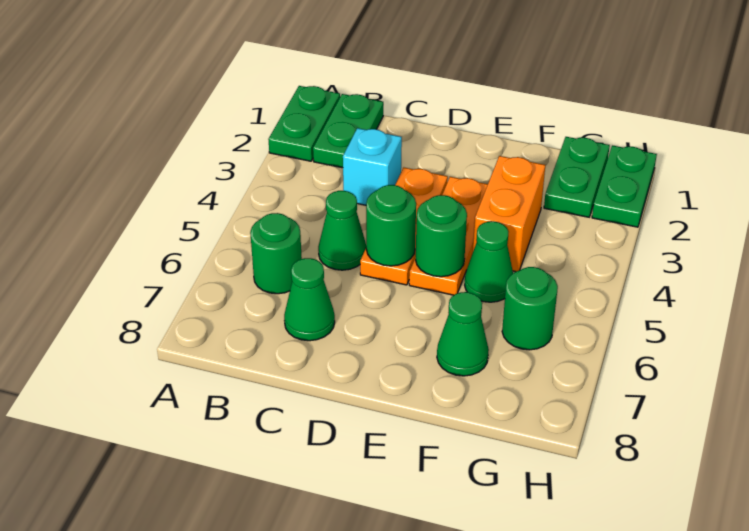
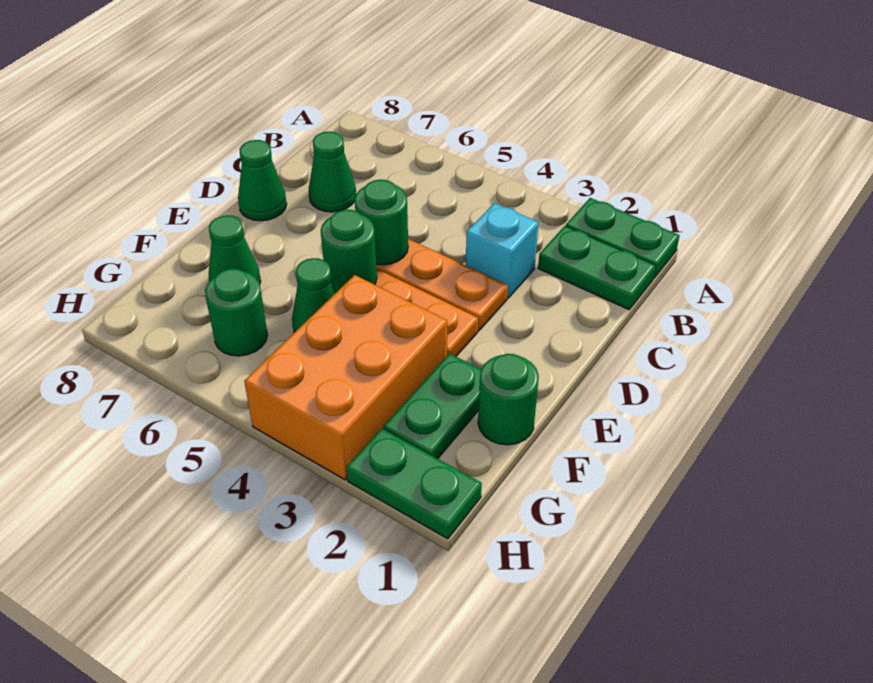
green round brick B6 level 1 -> green round brick F1 level 1
green cone C5 level 1 -> green cone D8 level 1
orange brick F3:F4 level 1 -> orange brick F3:H4 level 1
green plate G1:G2 level 1 -> green plate F2:G2 level 1

